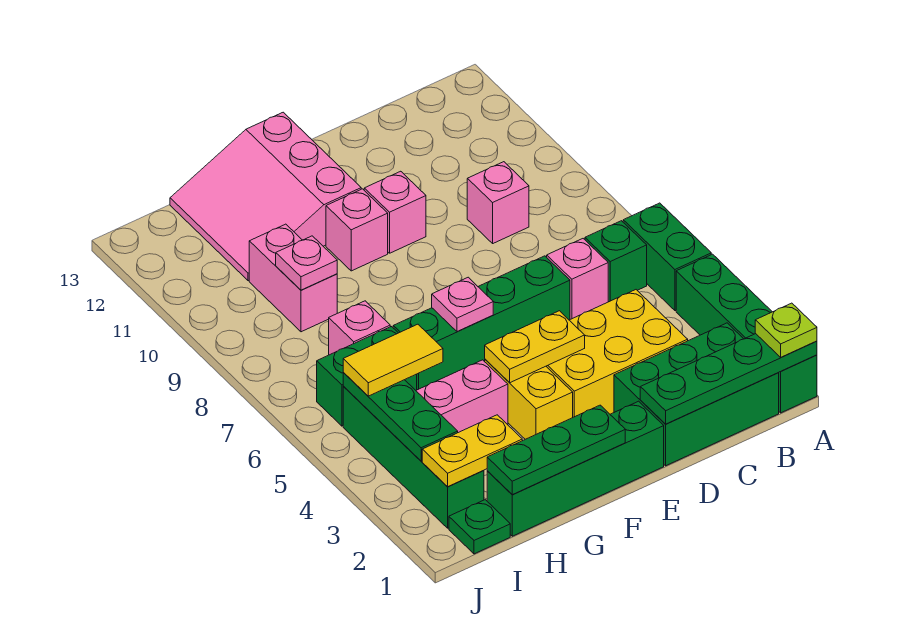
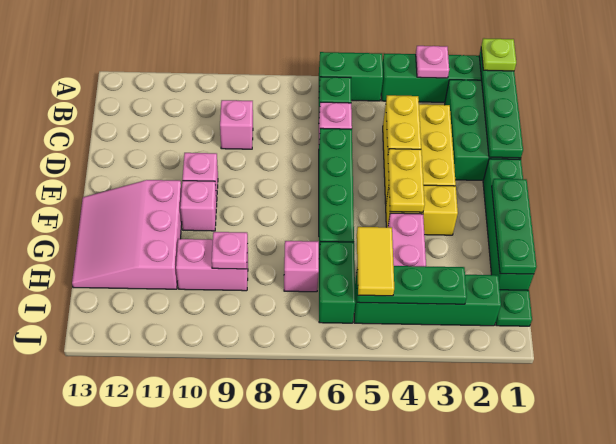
pink plate F6 level 2 -> pink plate A3 level 2
pink slope F11:H13 level 1 top F -> pink slope F11:H13 level 1 top 11
yellow plate H2:I2 level 2 -> yellow plate C4:D4 level 2

